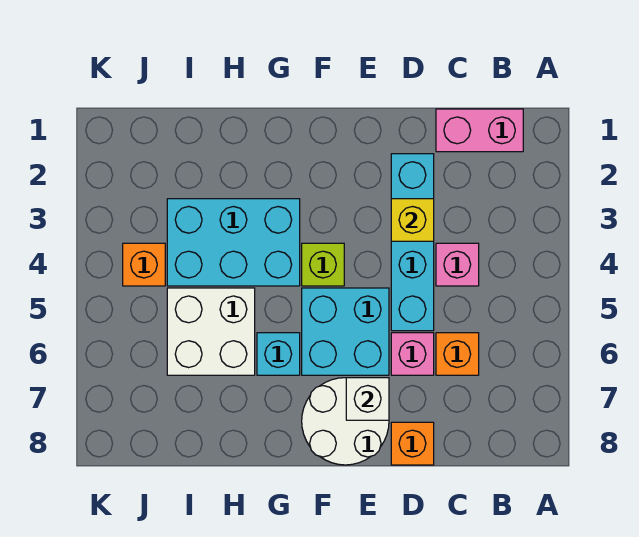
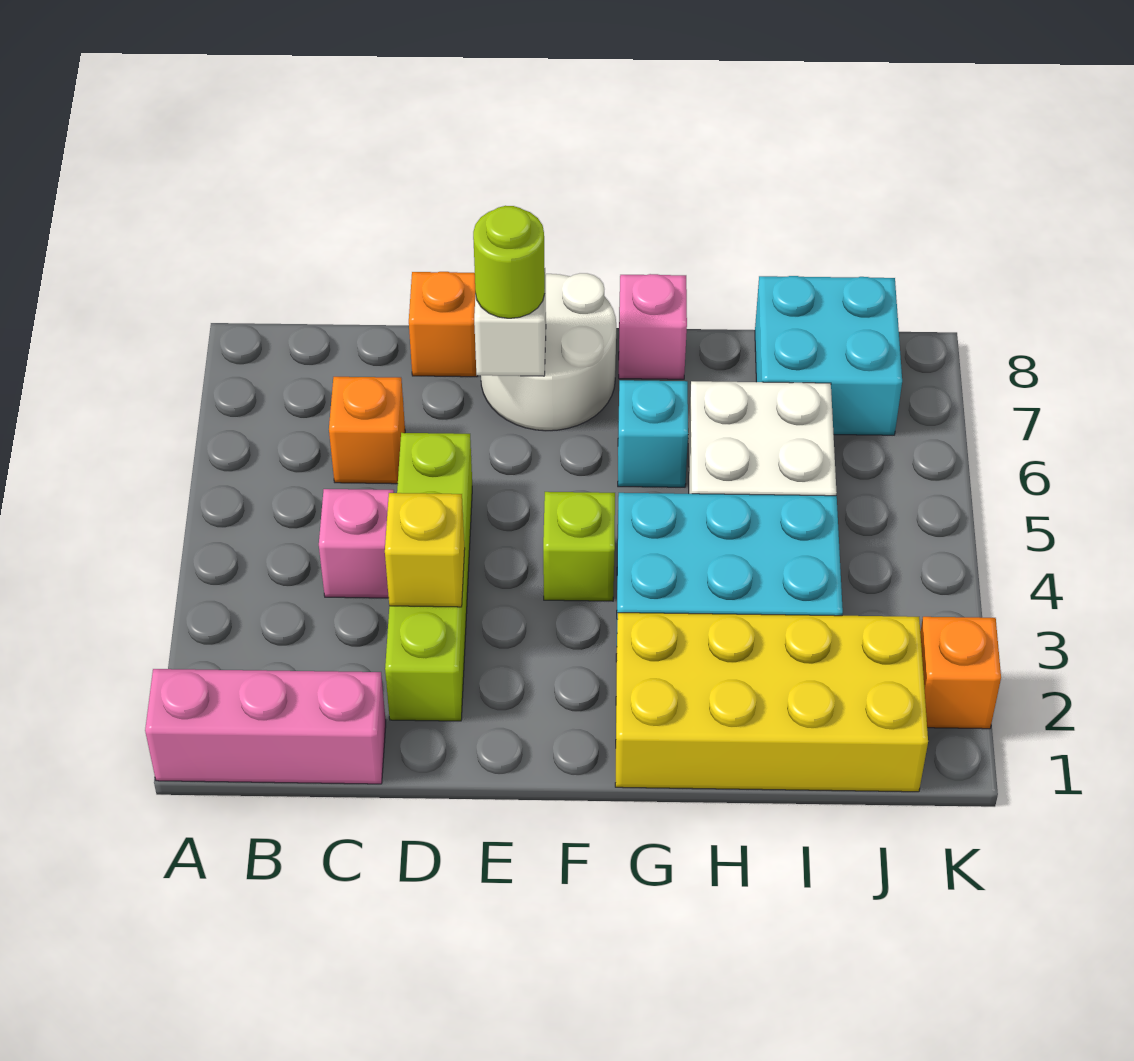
pink brick B1:C1 level 1 -> pink brick A1:C1 level 1
cyan brick D2:D5 level 1 -> lime brick D2:D5 level 1
pink brick D6 level 1 -> pink brick G8 level 1
cyan brick E5:F6 level 1 -> cyan brick I7:J8 level 1
none -> lime round brick E7 level 3
none -> yellow brick G1:J2 level 1
orange brick J4 level 1 -> orange brick K2 level 1

